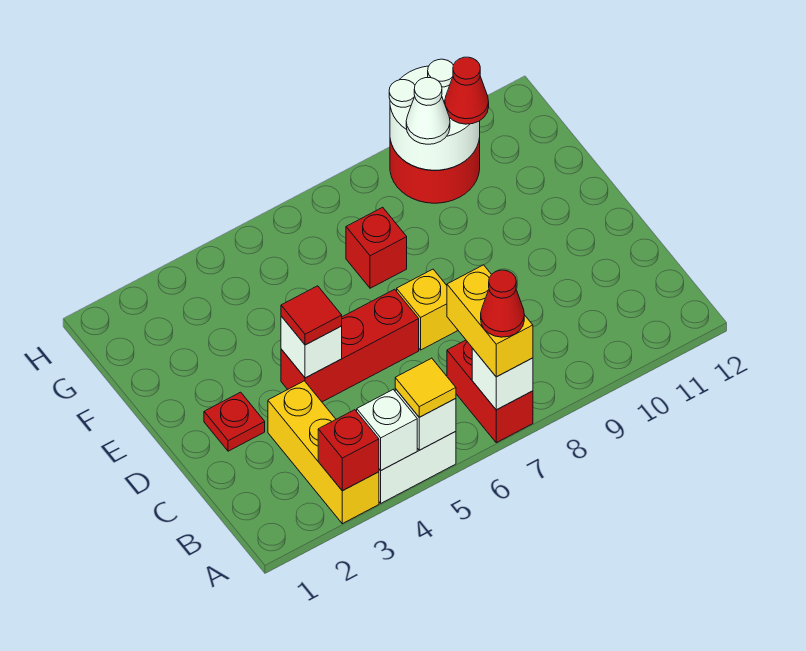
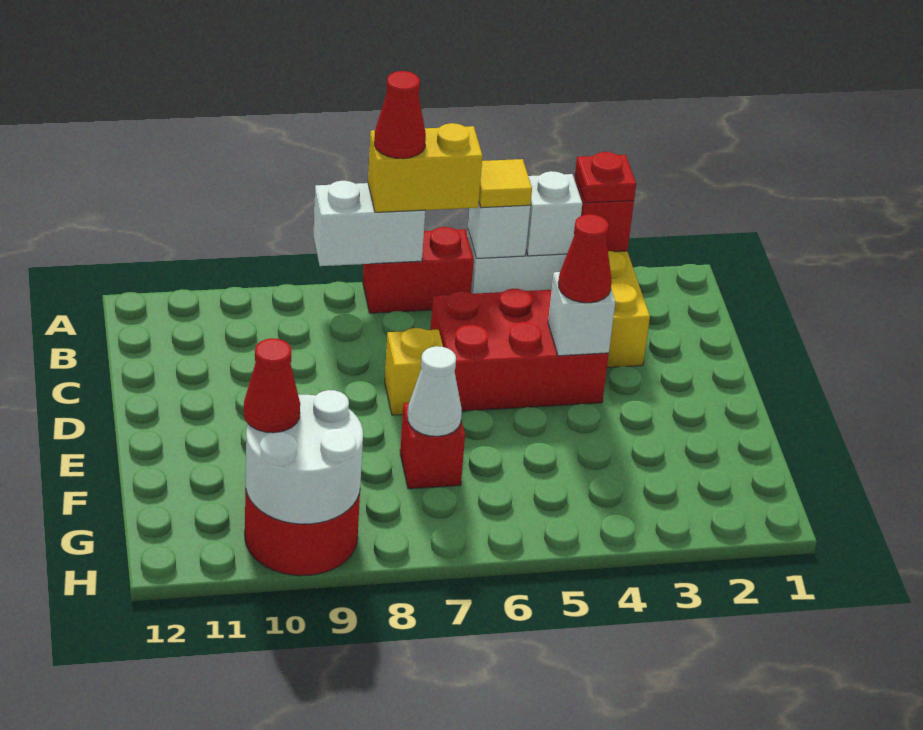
red brick A7:B7 level 1 -> red brick A6:A7 level 1
white brick A7 level 2 -> white brick A7:A8 level 2
yellow brick A7:B7 level 3 -> yellow brick A6:A7 level 3
red plate D2 level 1 -> red plate A3 level 3
red brick D4:D6 level 1 -> red brick C4:D6 level 1
red tile D4 level 3 -> red cone D4 level 3
white cone G9 level 3 -> white cone F7 level 2

